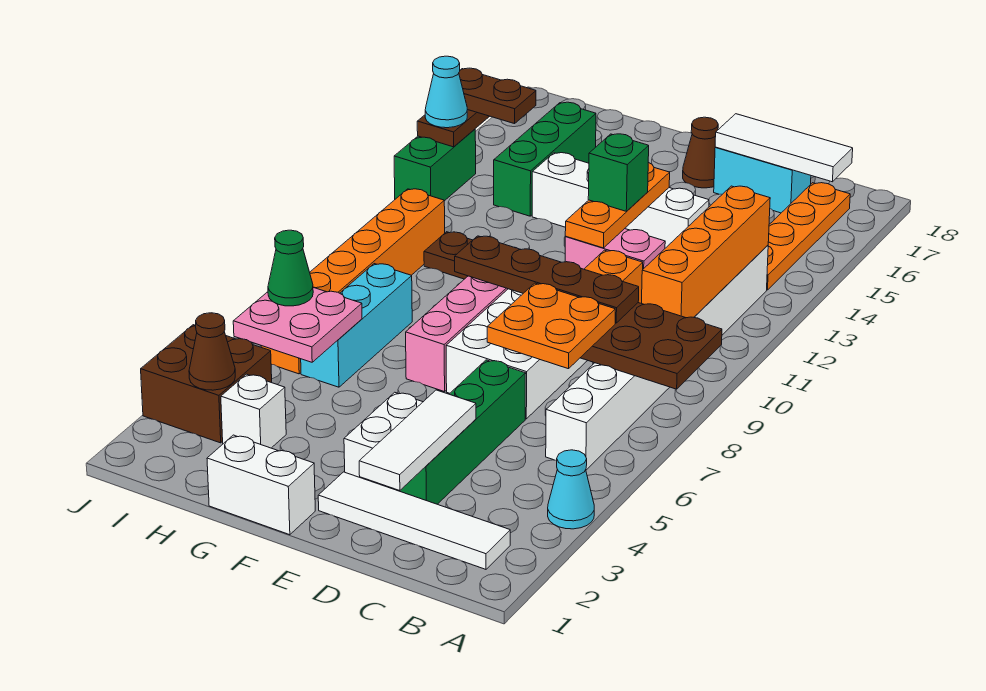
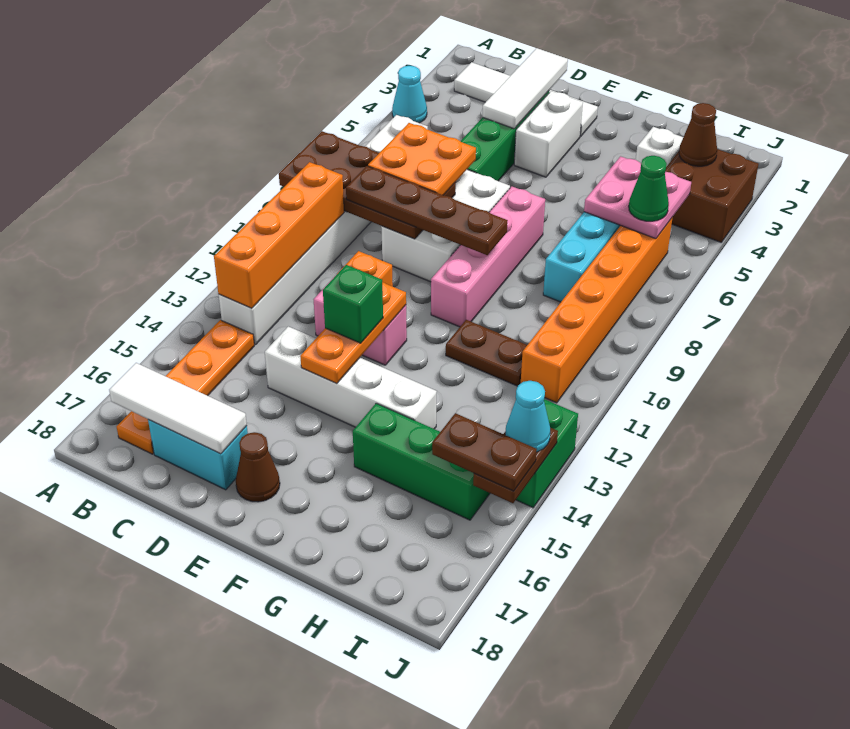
white brick F1:G1 level 1 -> none
green brick H14:H16 level 1 -> green brick G15:I15 level 1

